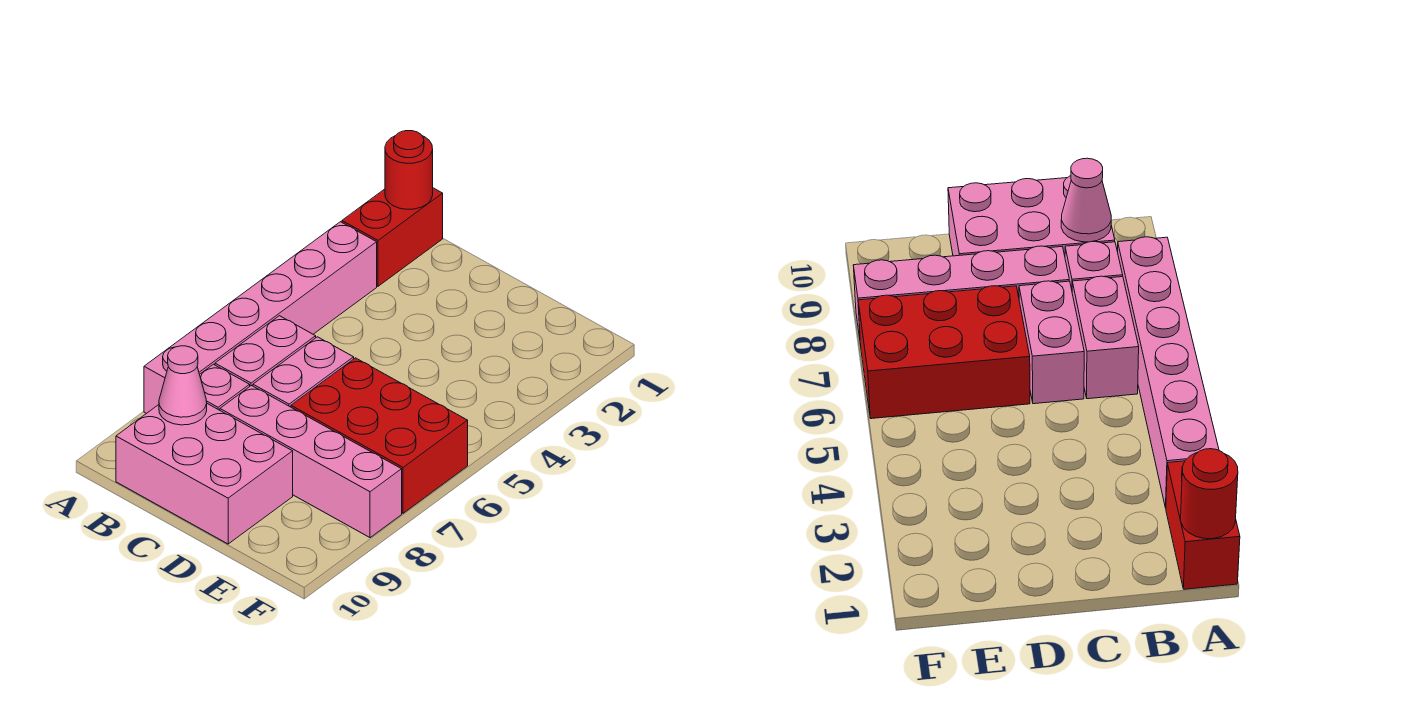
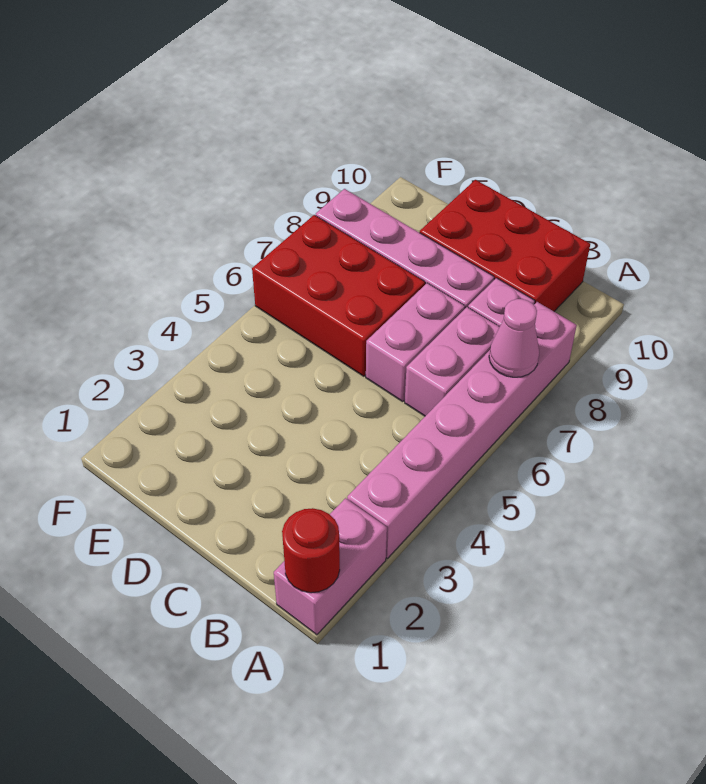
red brick A1:A2 level 1 -> pink brick A1:A2 level 1
pink brick B9:D10 level 1 -> red brick B9:D10 level 1
pink cone B9 level 2 -> pink cone A7 level 2

